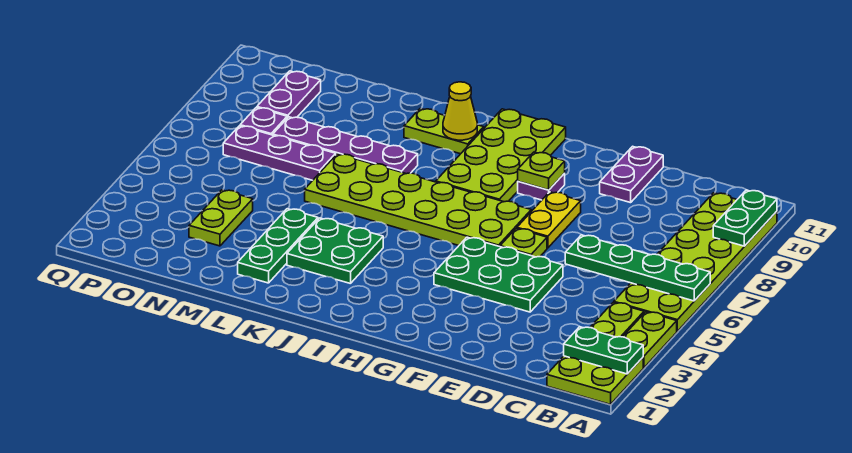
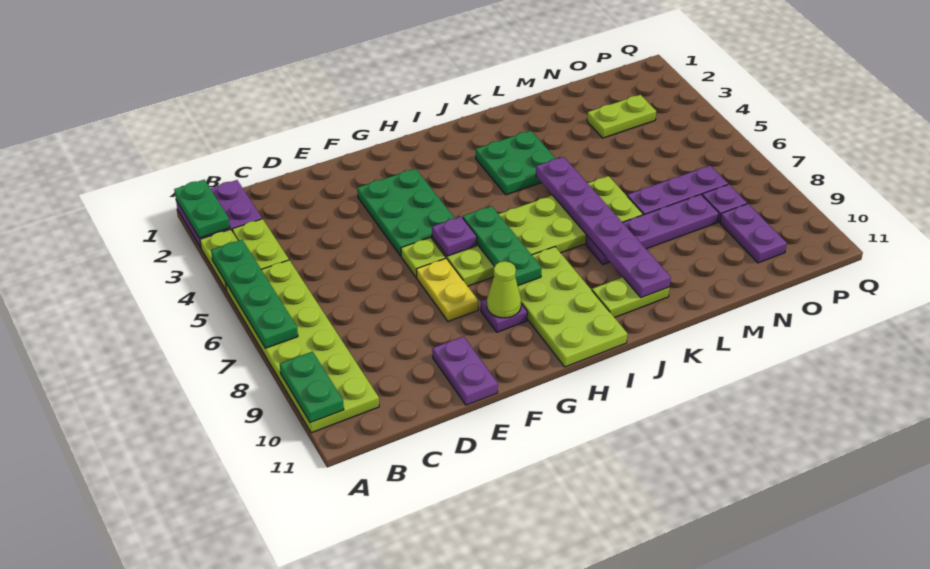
lime plate A1:B2 level 1 -> purple plate A1:B2 level 1
green plate A2:B2 level 2 -> green plate A1:A2 level 2
green plate A6:D6 level 2 -> green plate A4:A7 level 2
green plate E4:G5 level 1 -> green plate F3:G5 level 1
none -> purple plate G6 level 2
lime plate G9 level 2 -> lime cone G9 level 2
yellow cone J10 level 2 -> none
none -> purple plate K5:K10 level 2
green plate L2:L4 level 1 -> green plate H6:H8 level 2
lime plate N3:N4 level 1 -> lime plate N3:O3 level 1

